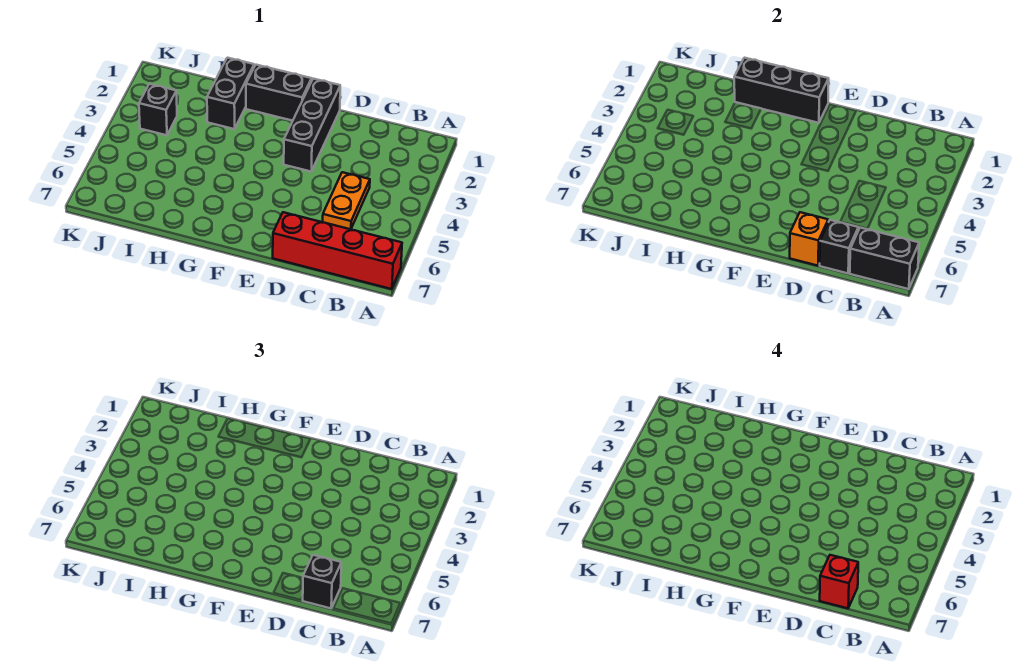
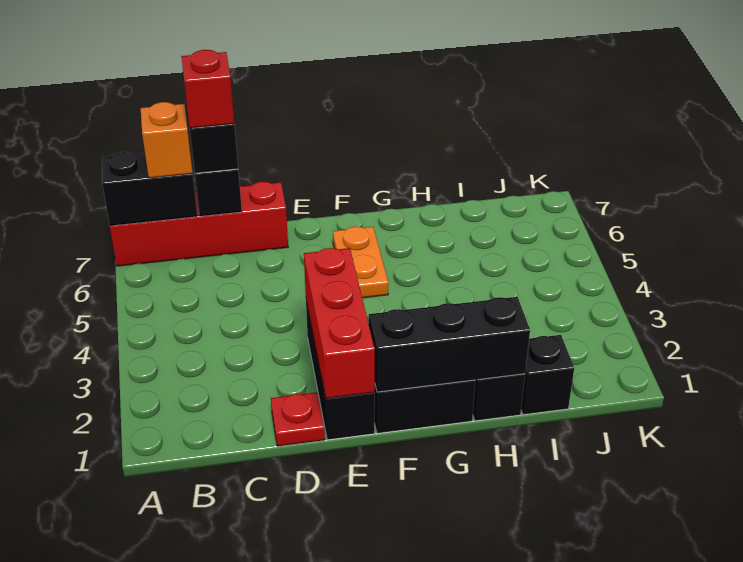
orange plate C4:C5 level 1 -> orange plate F5:F6 level 1
none -> red plate D1 level 1
orange brick D7 level 2 -> orange brick B7 level 3
none -> red brick E1:E3 level 2
black brick J3 level 1 -> black brick I1 level 1

